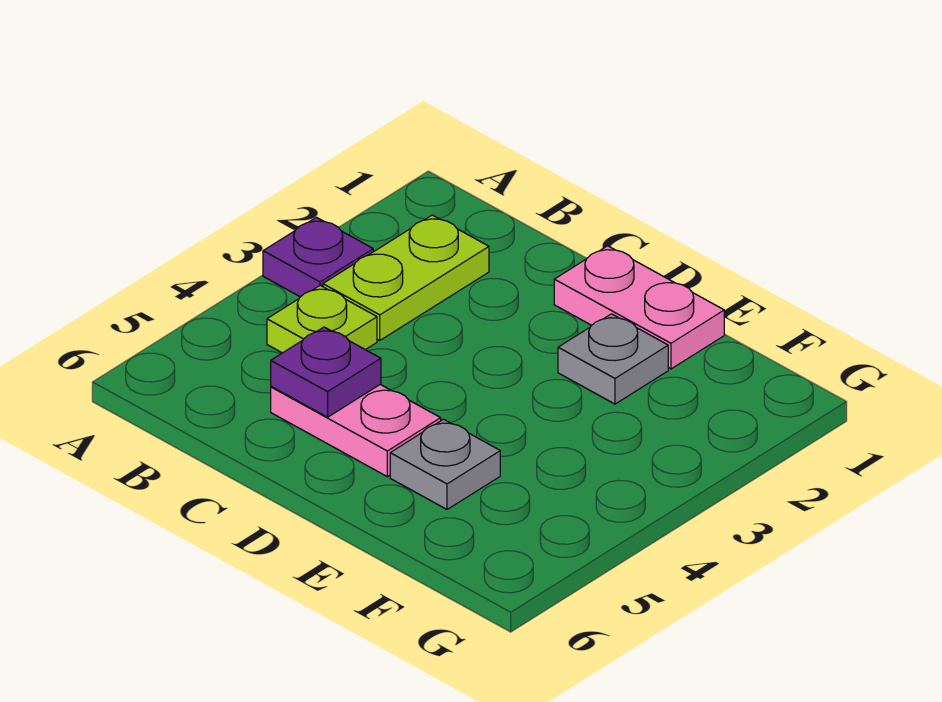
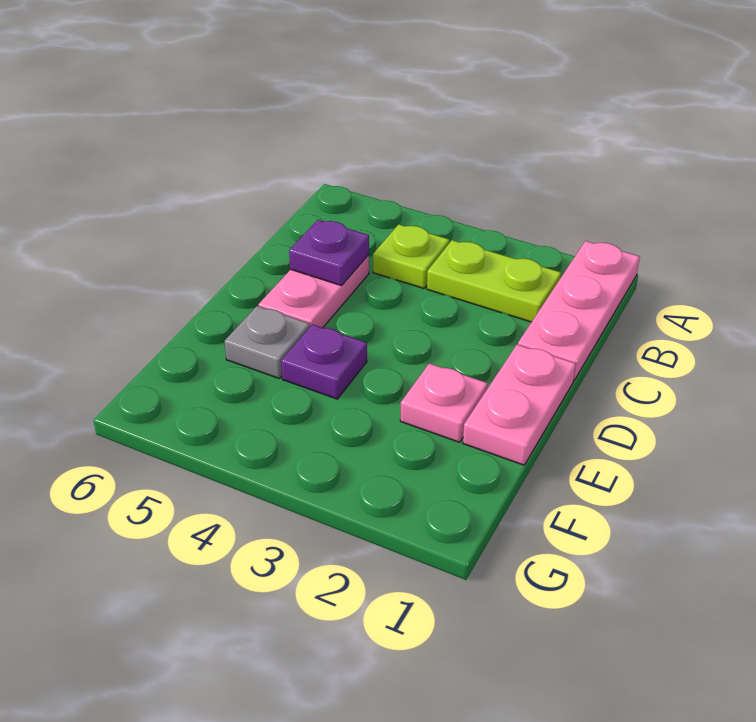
none -> pink plate A1:C1 level 1
purple plate A3 level 1 -> purple plate E4 level 1
grey plate E2 level 1 -> pink plate E2 level 1

